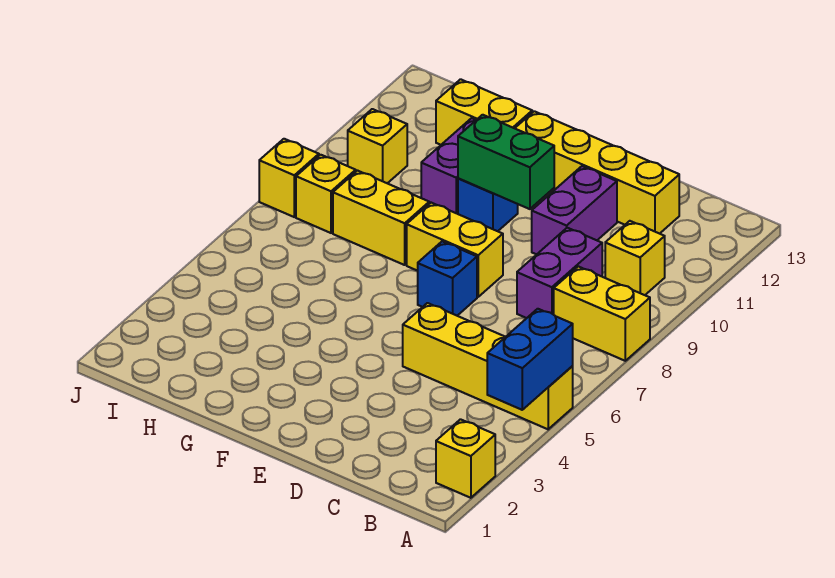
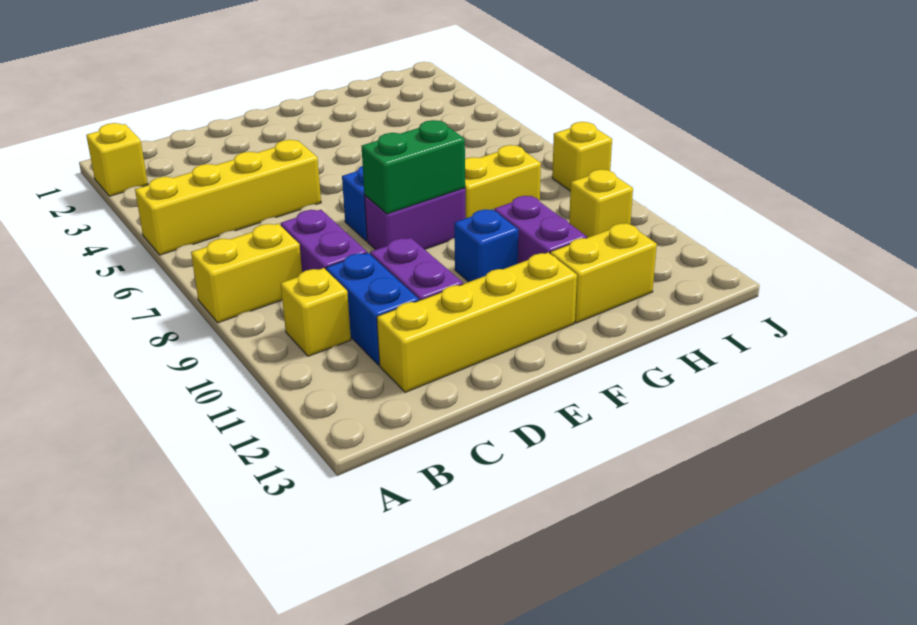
blue brick A4:A5 level 2 -> blue brick C10:C11 level 1
yellow brick E8:F8 level 1 -> purple brick E8:F8 level 1
green brick E10:F10 level 2 -> green brick E8:F8 level 2
yellow brick I8 level 1 -> none

